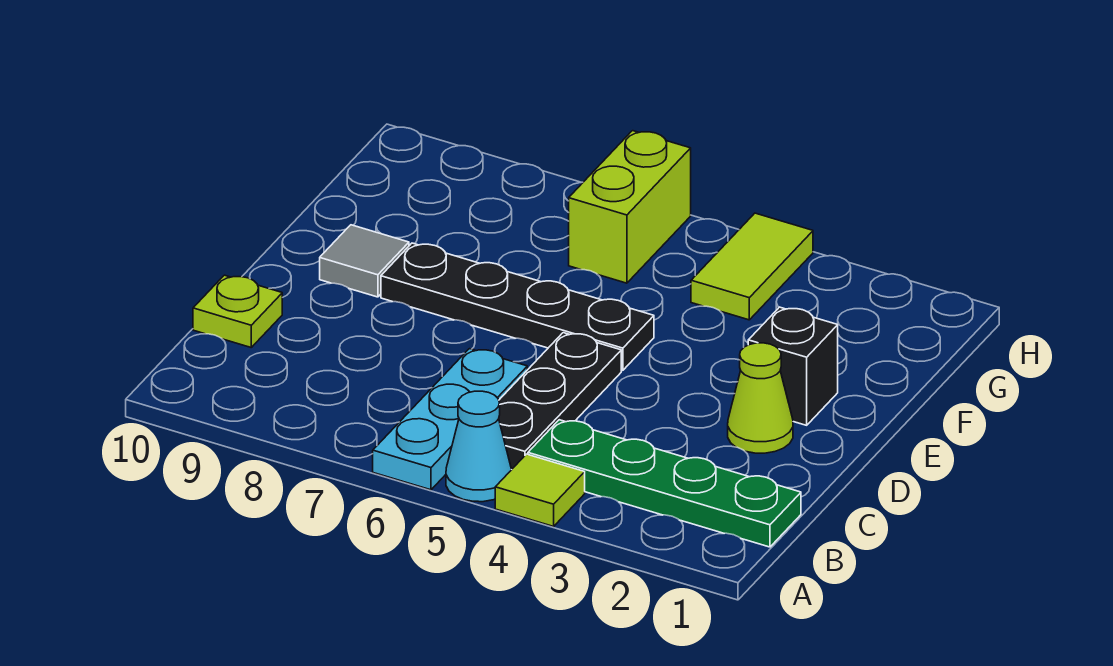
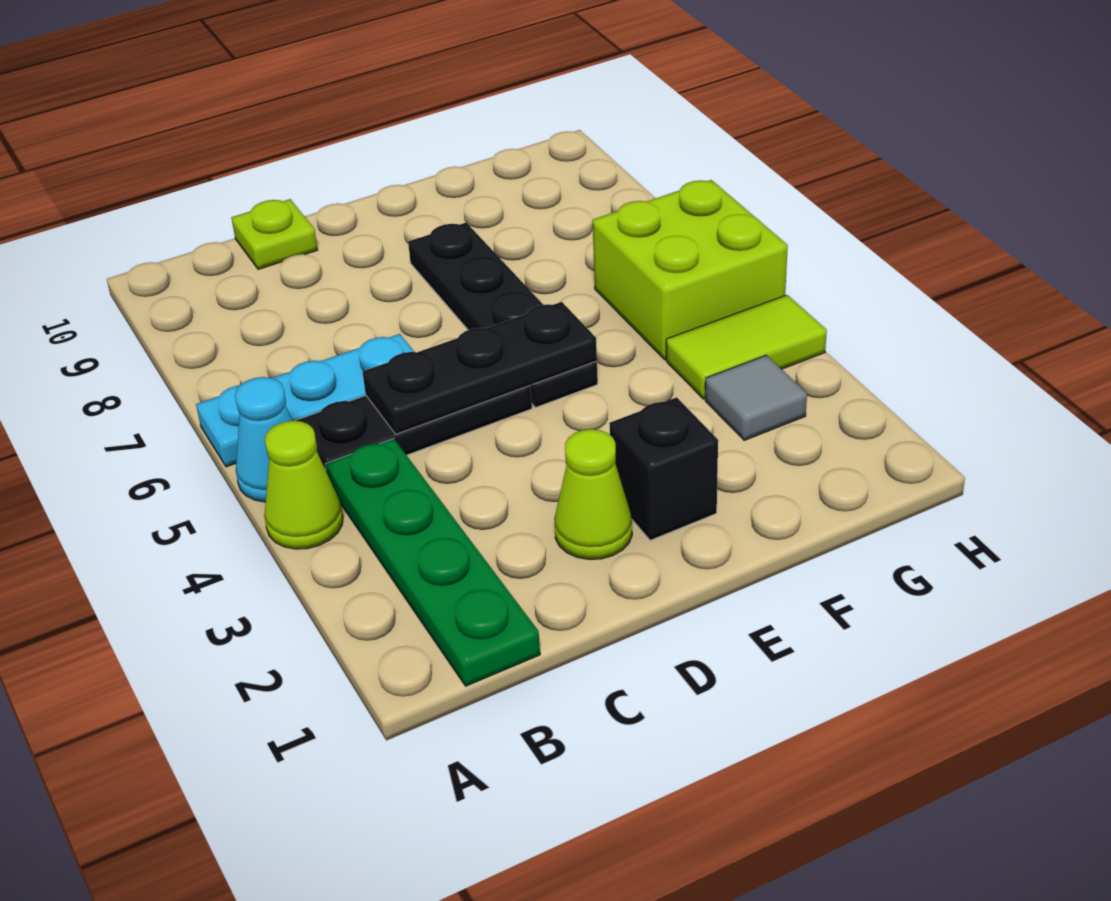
lime tile A4 level 1 -> lime cone A4 level 1
none -> black plate C5:E5 level 2
grey tile E9 level 1 -> grey tile G3 level 1
lime brick G6:H6 level 1 -> lime brick G5:H6 level 1

